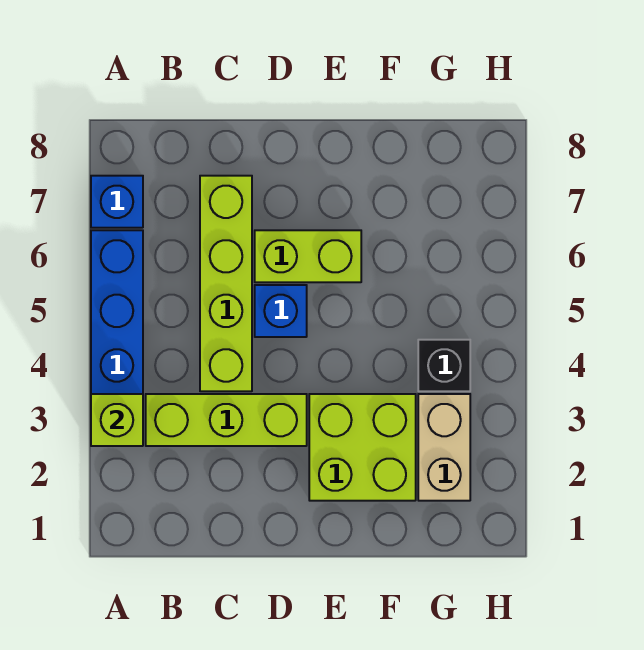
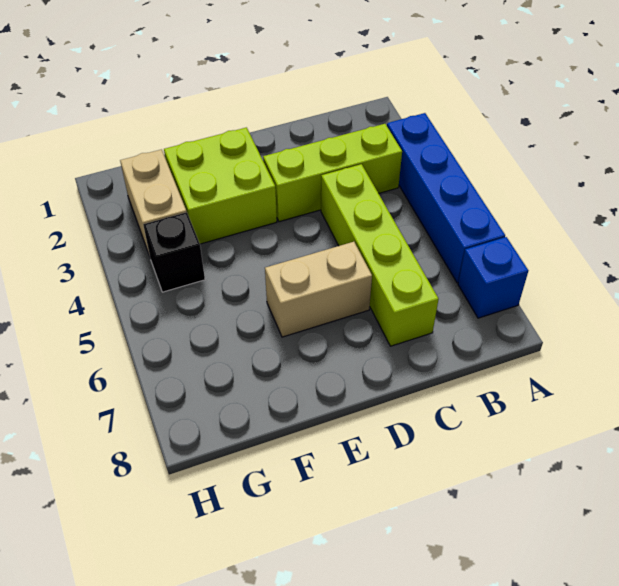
lime brick A3 level 2 -> none
blue brick D5 level 1 -> none
lime brick D6:E6 level 1 -> tan brick D6:E6 level 1

